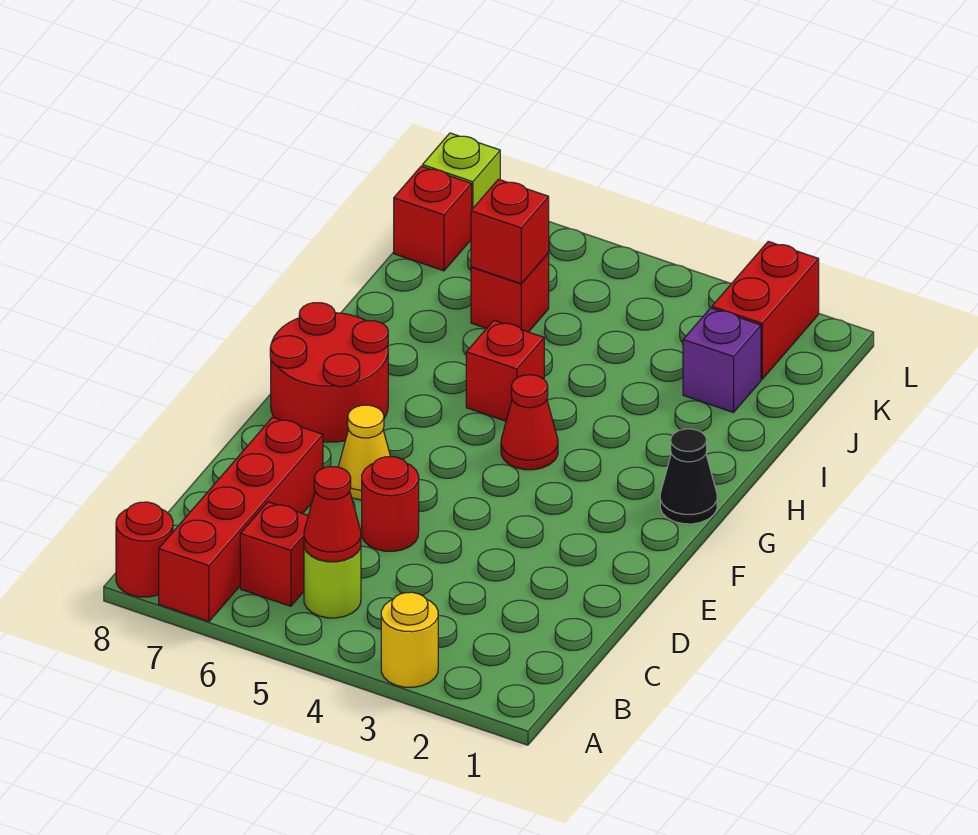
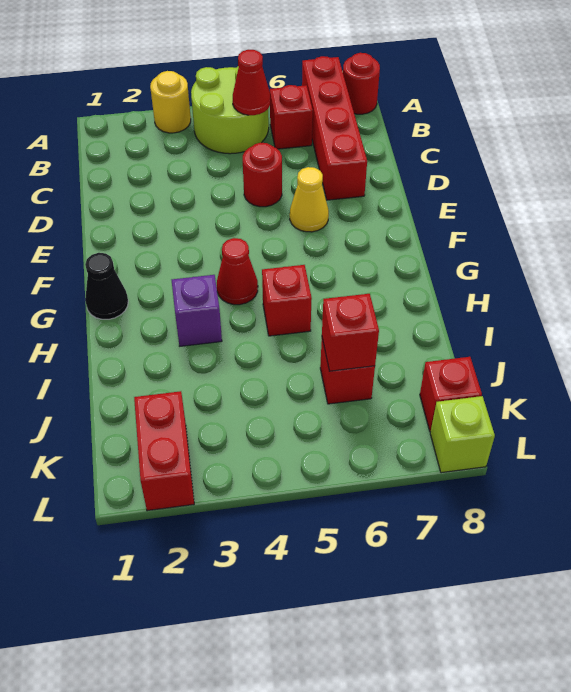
lime round brick B5 level 1 -> lime round brick A4:B5 level 1
red round brick F7:G8 level 1 -> none
purple brick J2 level 1 -> purple brick H3 level 1

